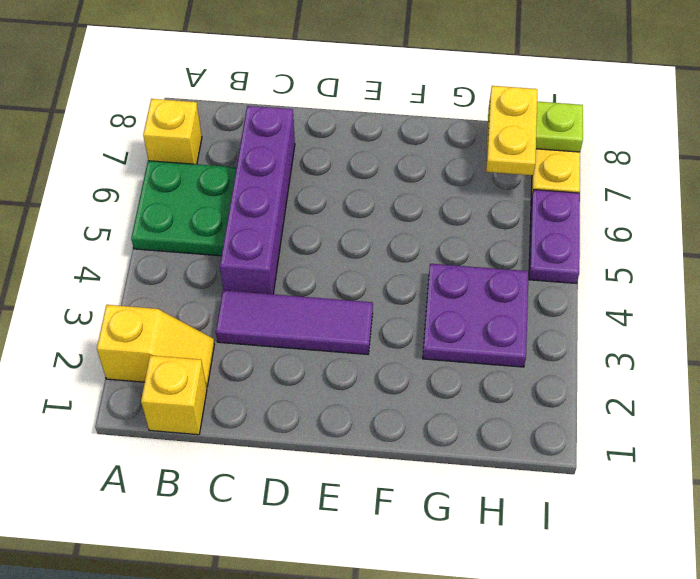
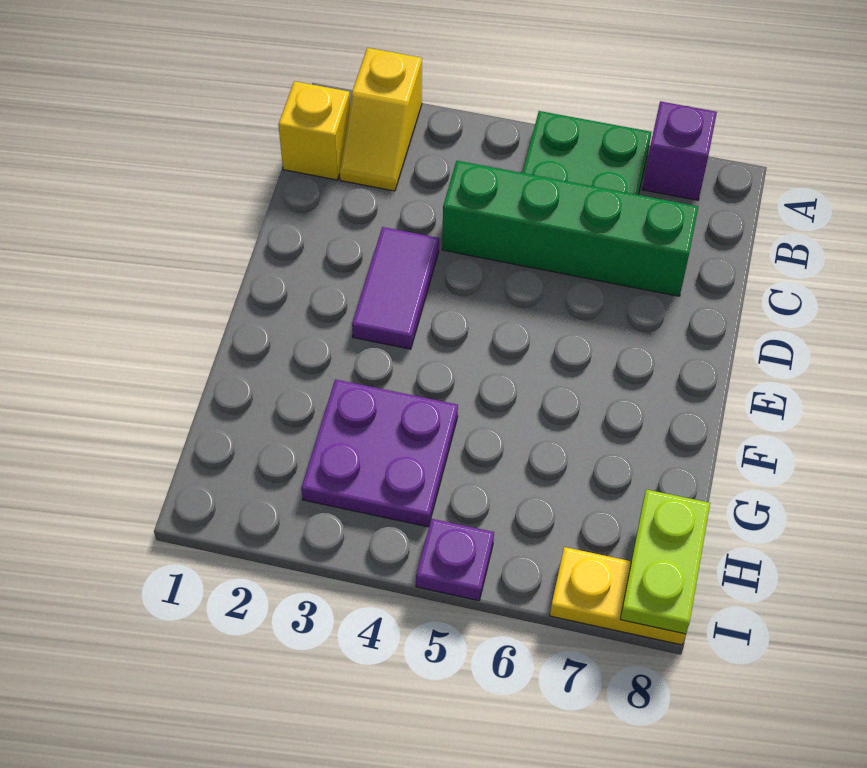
yellow brick A7 level 1 -> purple brick A7 level 1
purple tile C3:E3 level 1 -> purple tile D3:E3 level 1
purple brick C4:C7 level 1 -> green brick C4:C7 level 1
yellow plate H7:H8 level 3 -> none
purple plate I5:I6 level 1 -> purple plate I5 level 1

